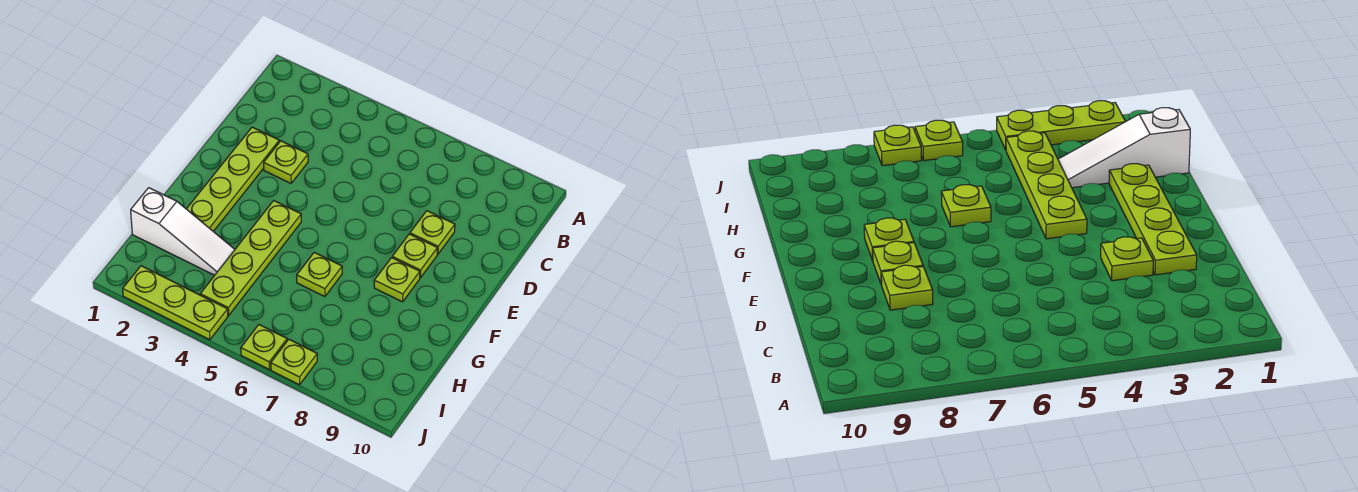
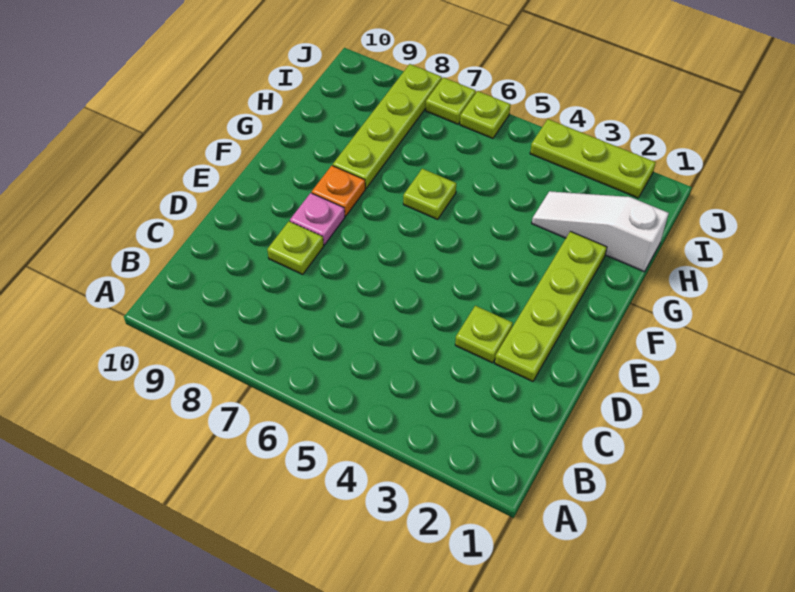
lime plate E8 level 1 -> pink plate E8 level 1
lime plate F4:I4 level 1 -> lime plate G8:J8 level 1
lime plate F8 level 1 -> orange plate F8 level 1

